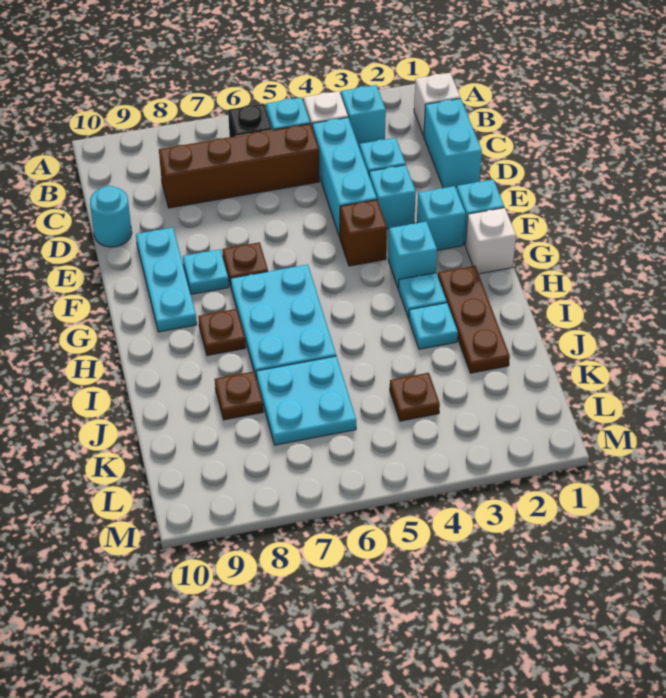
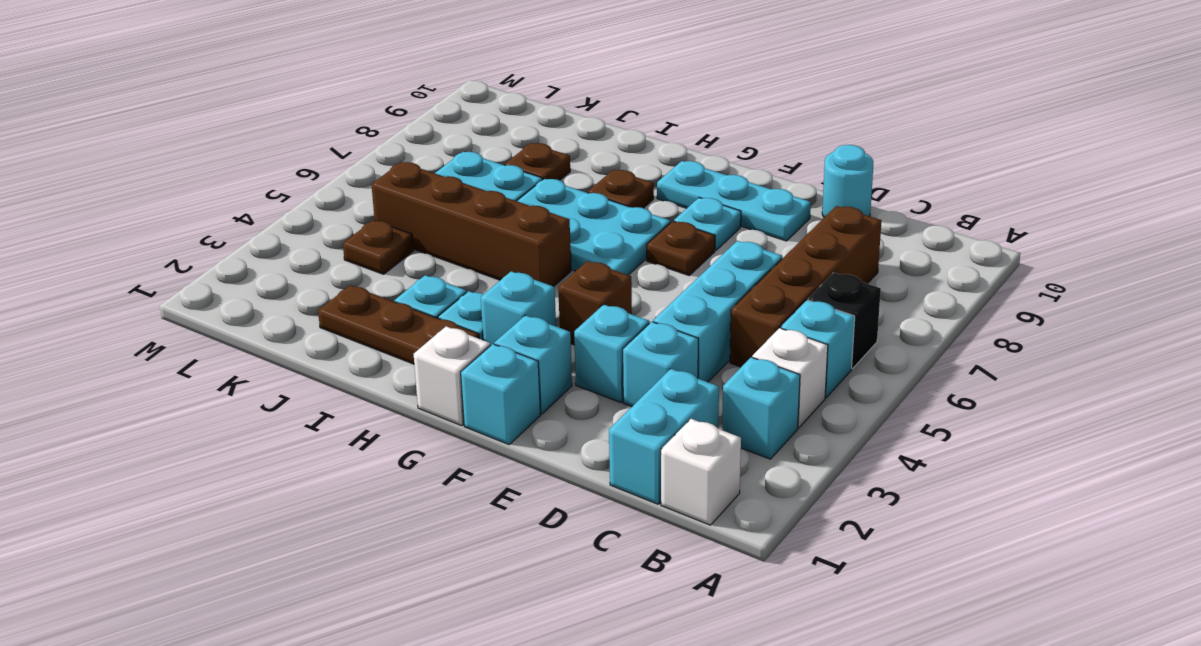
cyan brick C1:D1 level 1 -> cyan brick C1:C2 level 1
cyan brick C4:E4 level 1 -> cyan brick D4:D6 level 1
none -> brown brick H5:K5 level 1

